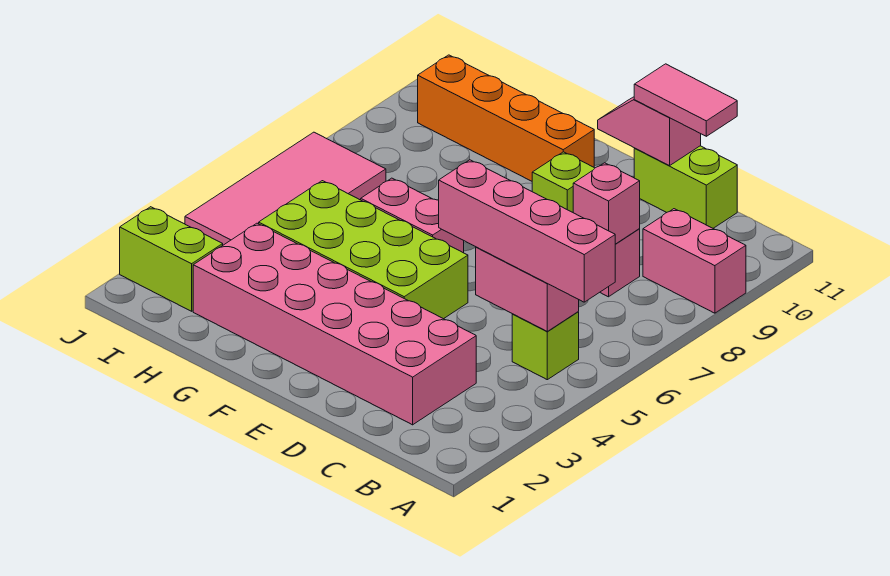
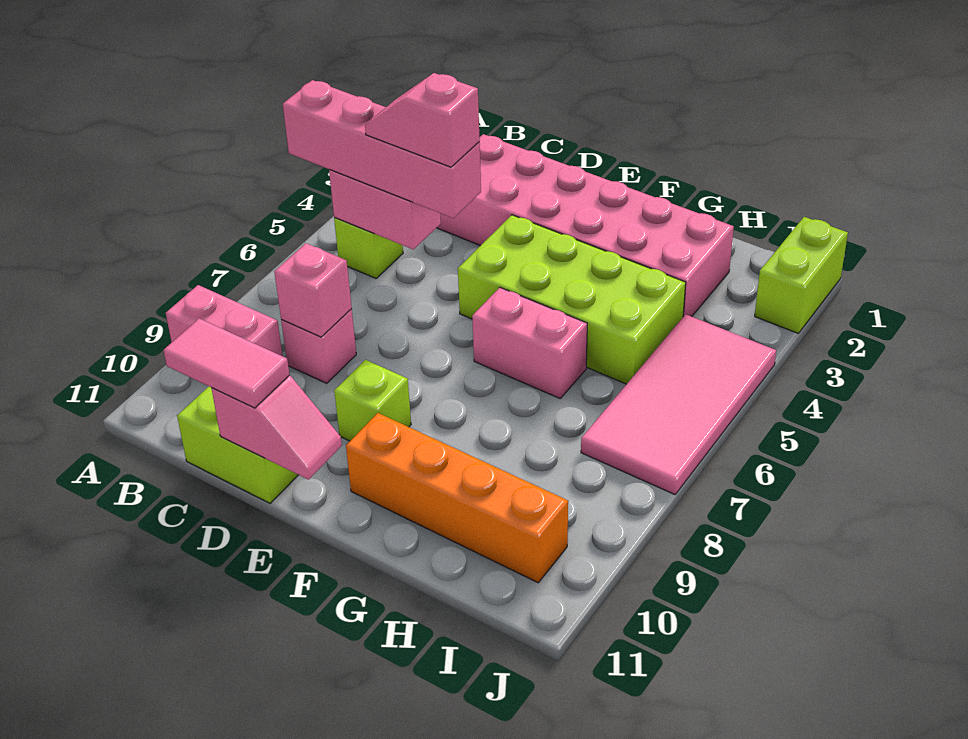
none -> pink slope C5:D5 level 4 top D
lime brick I2:J2 level 1 -> lime brick J1:J2 level 1

